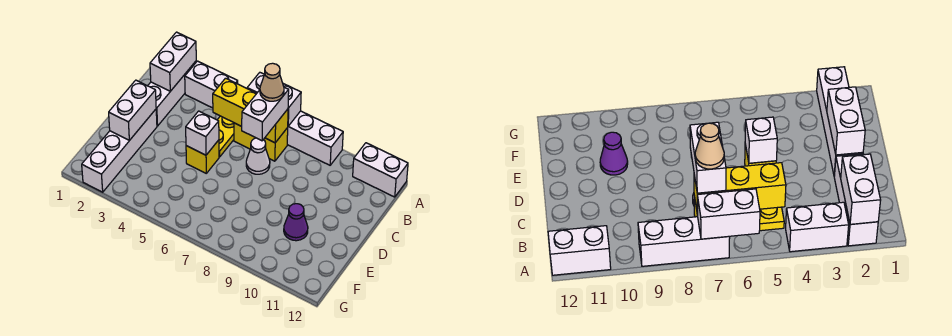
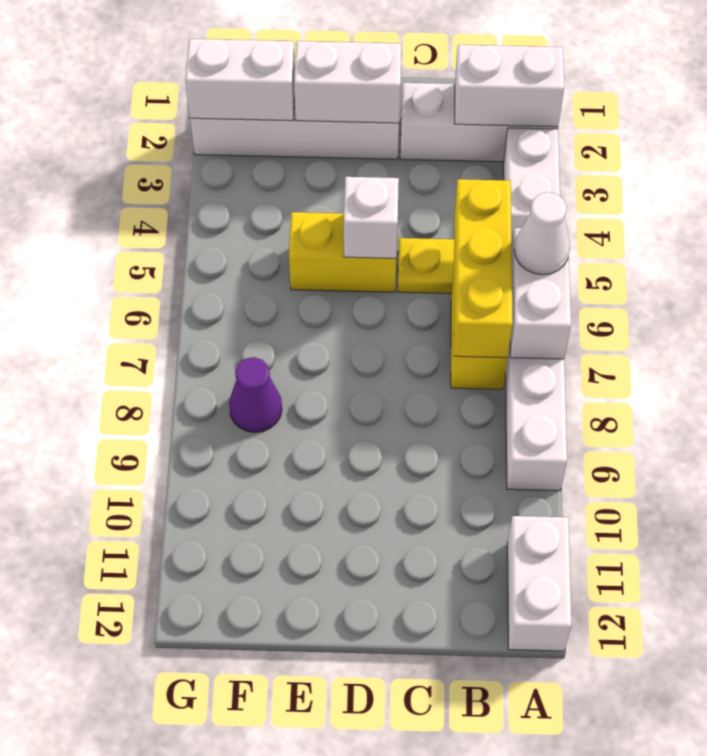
white brick B7:C7 level 3 -> white brick F2:G2 level 2
tan cone B7 level 4 -> none
white cone C7 level 1 -> white cone A6 level 3
yellow brick D5 level 1 -> yellow brick D5:E5 level 1
purple cone E10 level 1 -> purple cone F8 level 1

